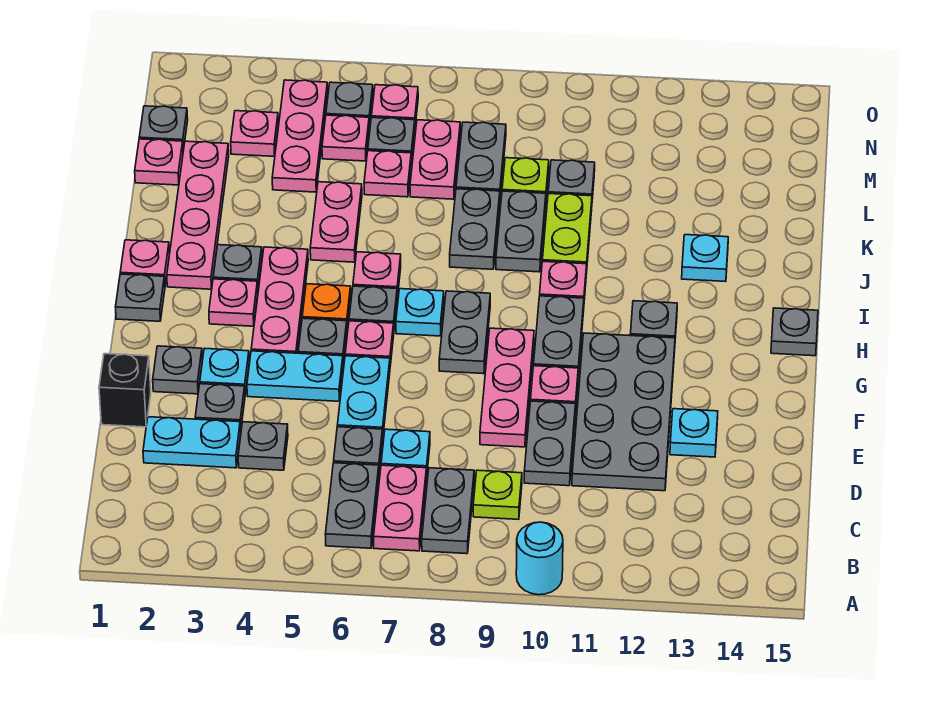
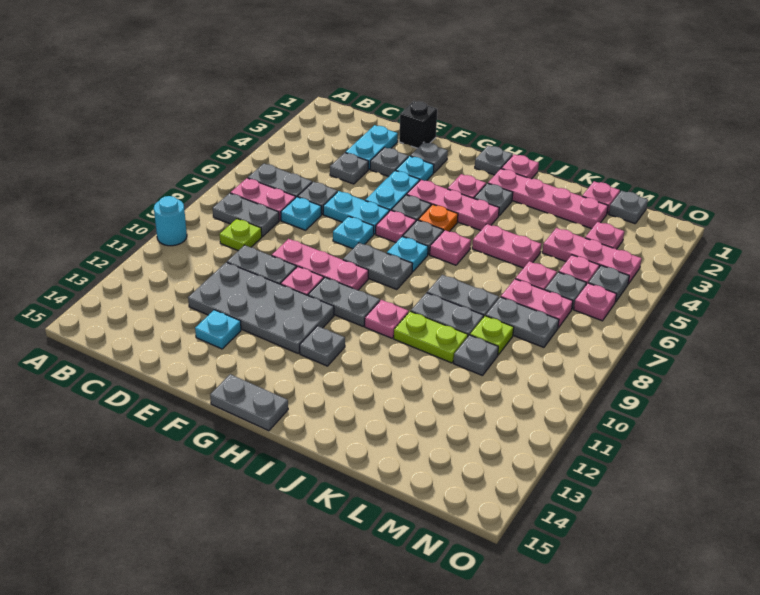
grey plate H15 level 1 -> grey plate G15:H15 level 1
cyan plate J13 level 1 -> cyan plate F7 level 1

